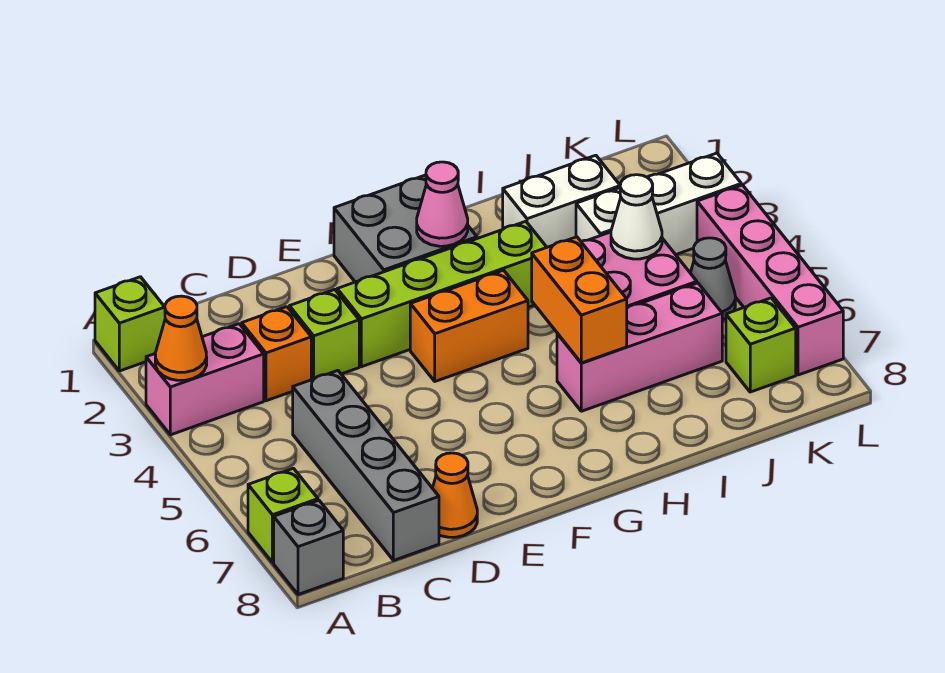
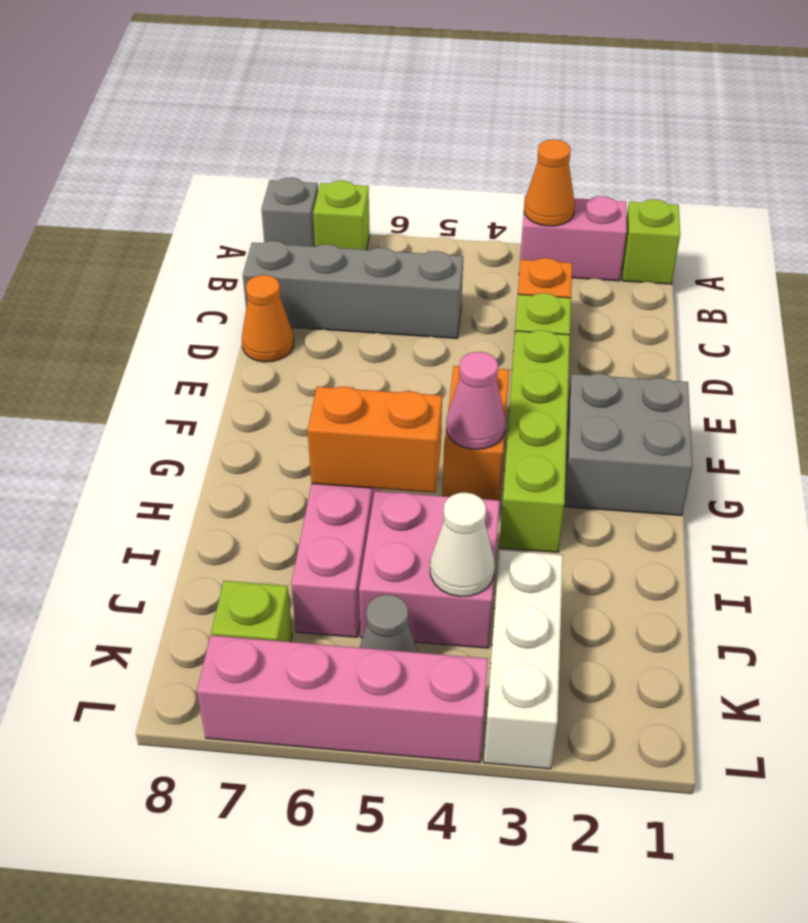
pink brick A3:B3 level 1 -> pink brick A2:A3 level 1
pink cone G2 level 2 -> pink cone G4 level 2
white brick I2:J2 level 1 -> none

